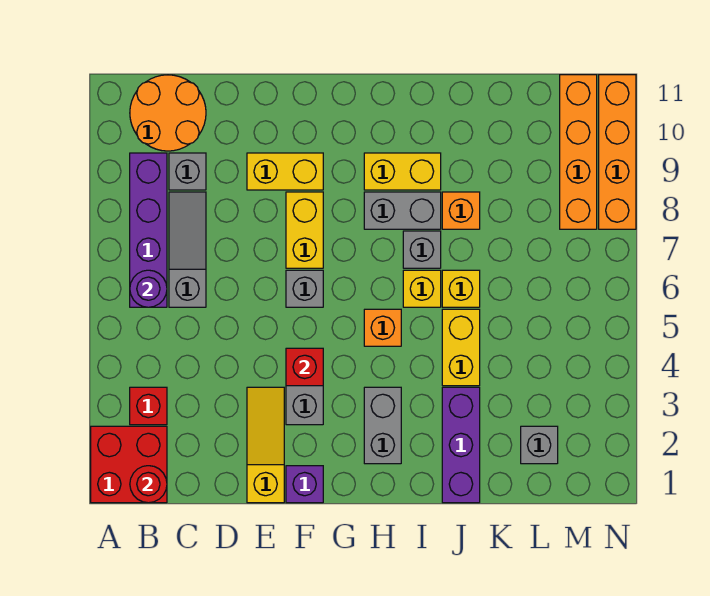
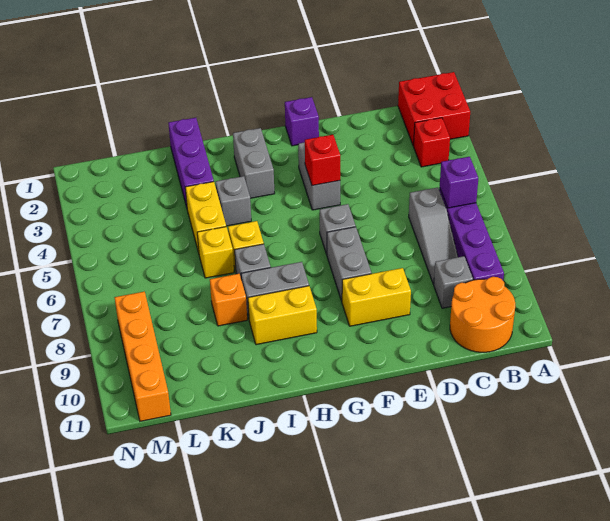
red round brick B1 level 2 -> none
purple round brick B6 level 2 -> purple brick B6 level 2
yellow slope E1:E3 level 1 top 1 -> none
yellow brick F7:F8 level 1 -> grey brick F7:F8 level 1
orange brick H5 level 1 -> none
grey brick L2 level 1 -> grey brick I4 level 1
orange brick N8:N11 level 1 -> none

